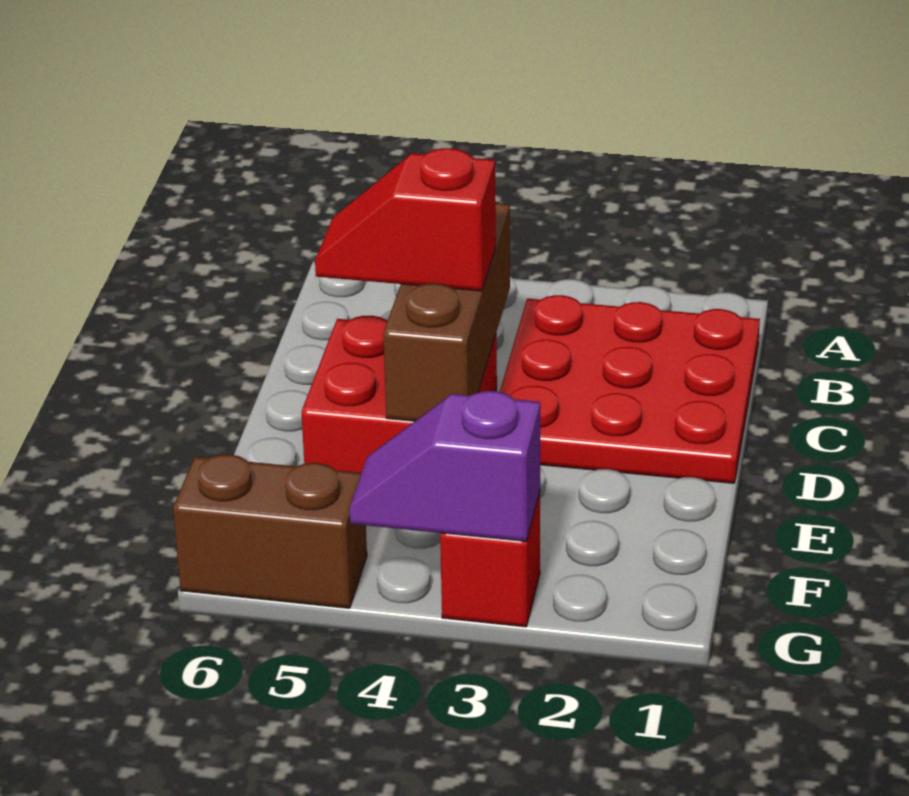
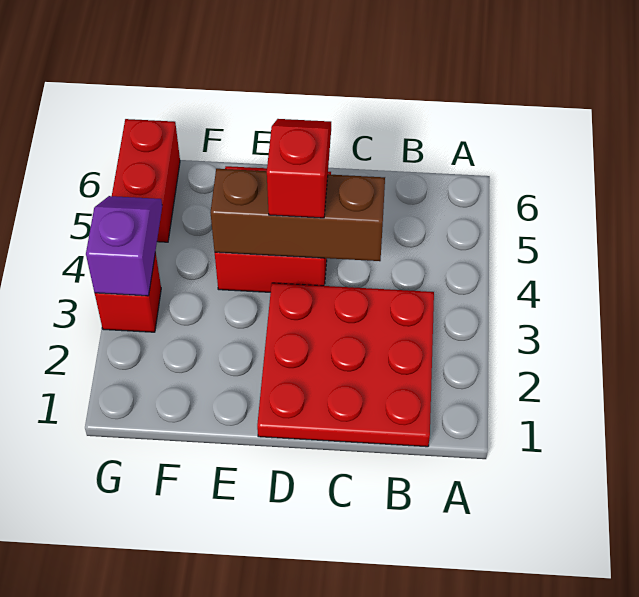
brown brick G5:G6 level 1 -> red brick G5:G6 level 1

